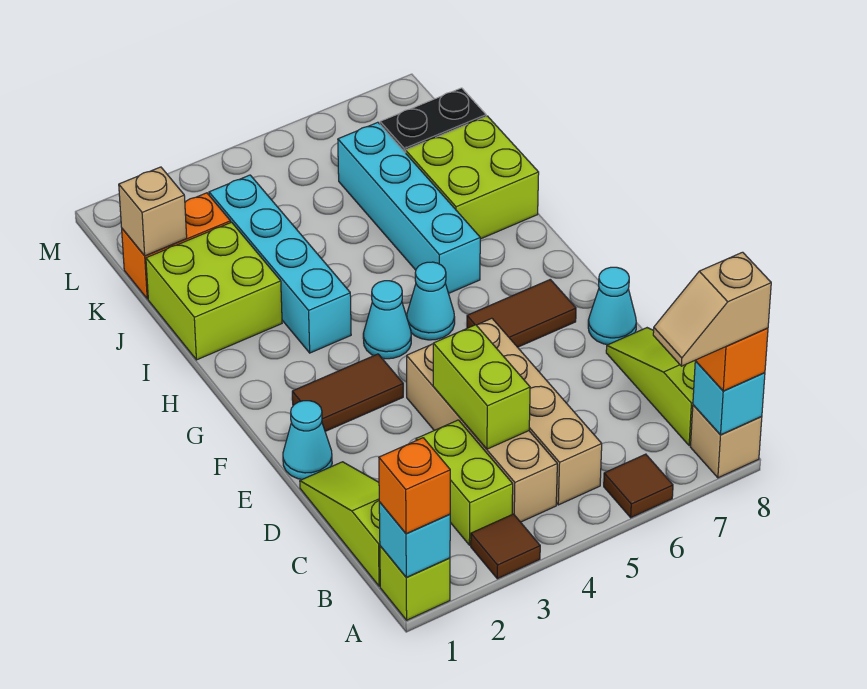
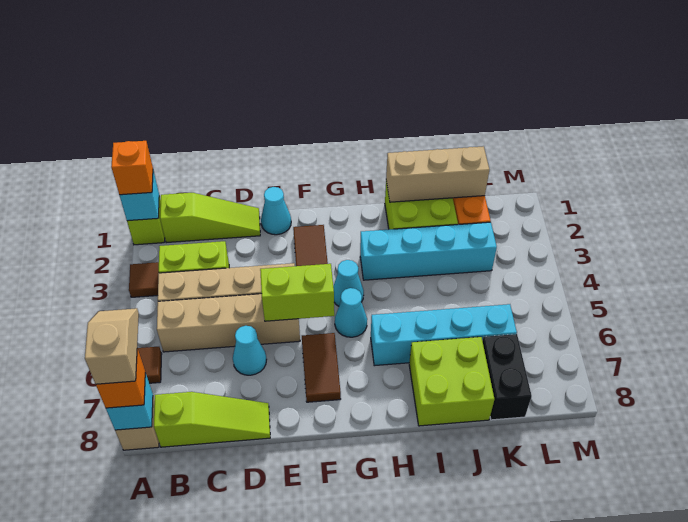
lime brick C4:D4 level 2 -> lime brick E5:F5 level 2
cyan cone E8 level 1 -> cyan cone D6 level 1
tan brick K1 level 2 -> tan brick I1:K1 level 2

